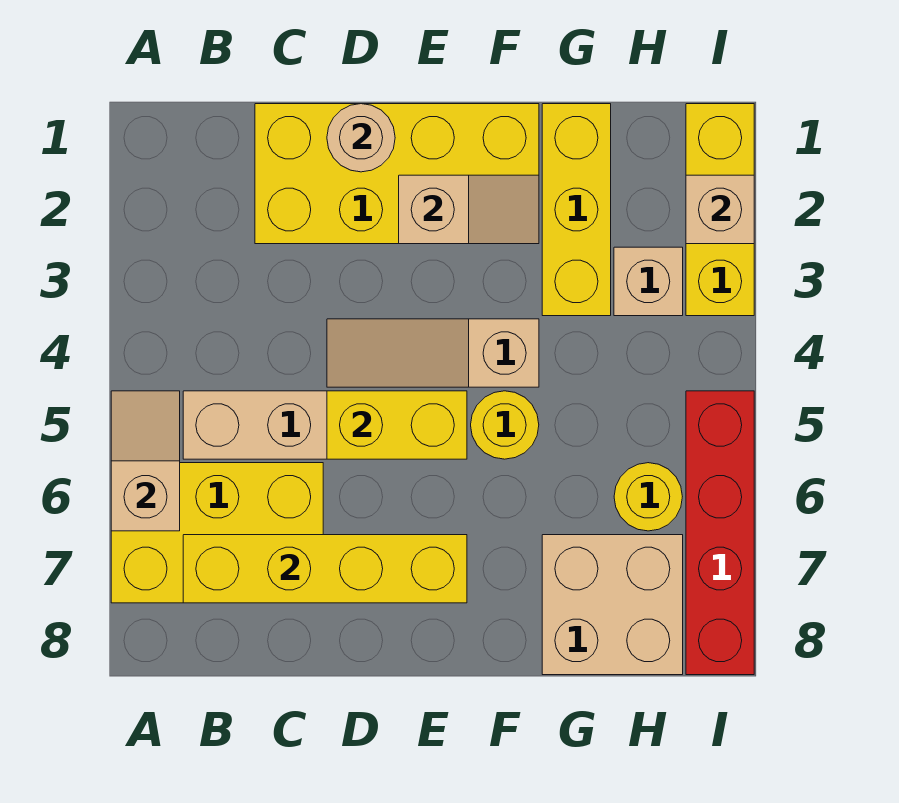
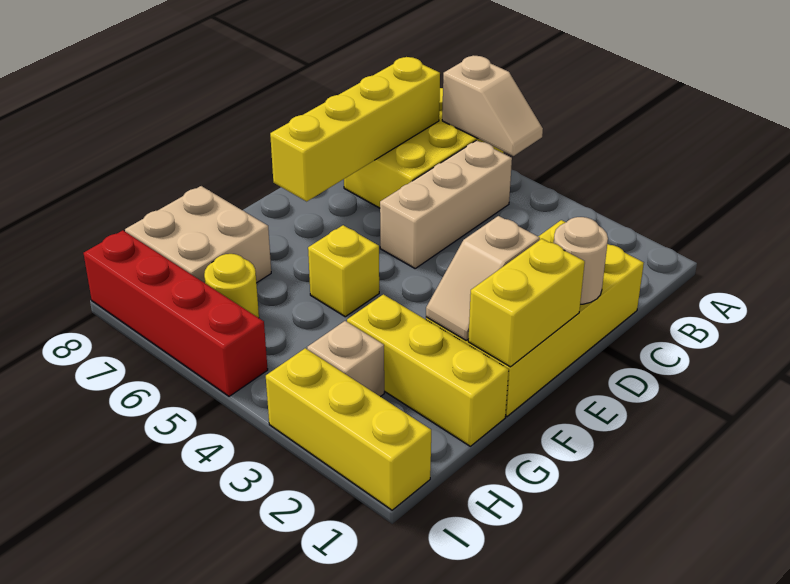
tan slope D4:F4 level 1 top F -> none
yellow brick D5:E5 level 2 -> yellow brick E1:F1 level 2
yellow round brick F5 level 1 -> yellow brick F5 level 1
tan brick I2 level 2 -> none

